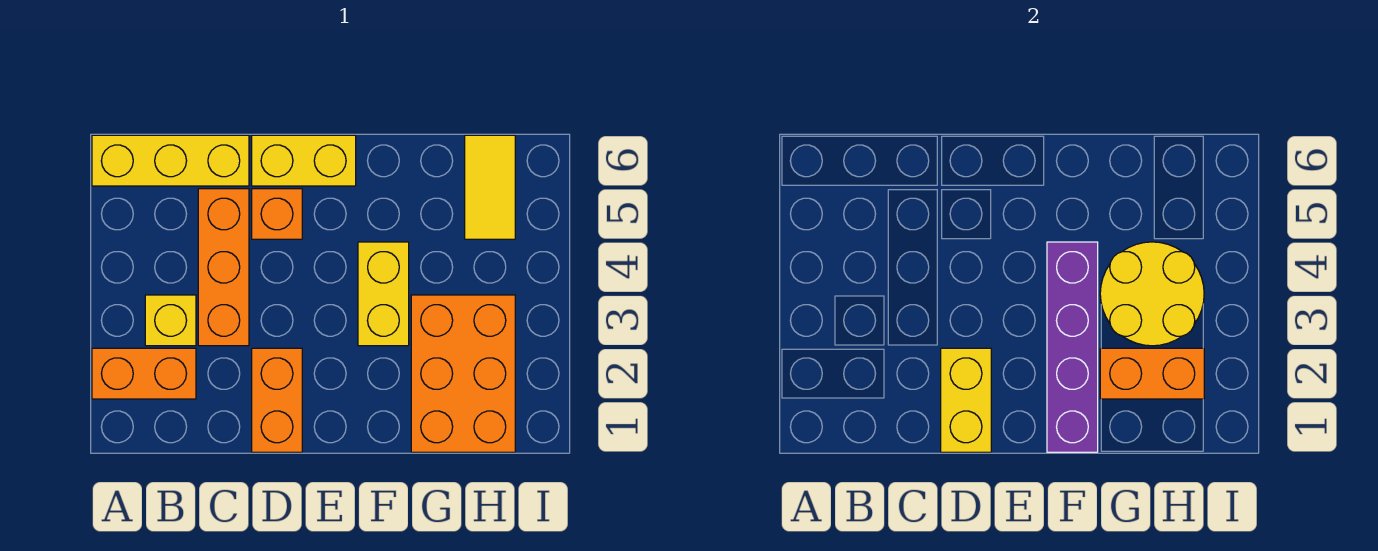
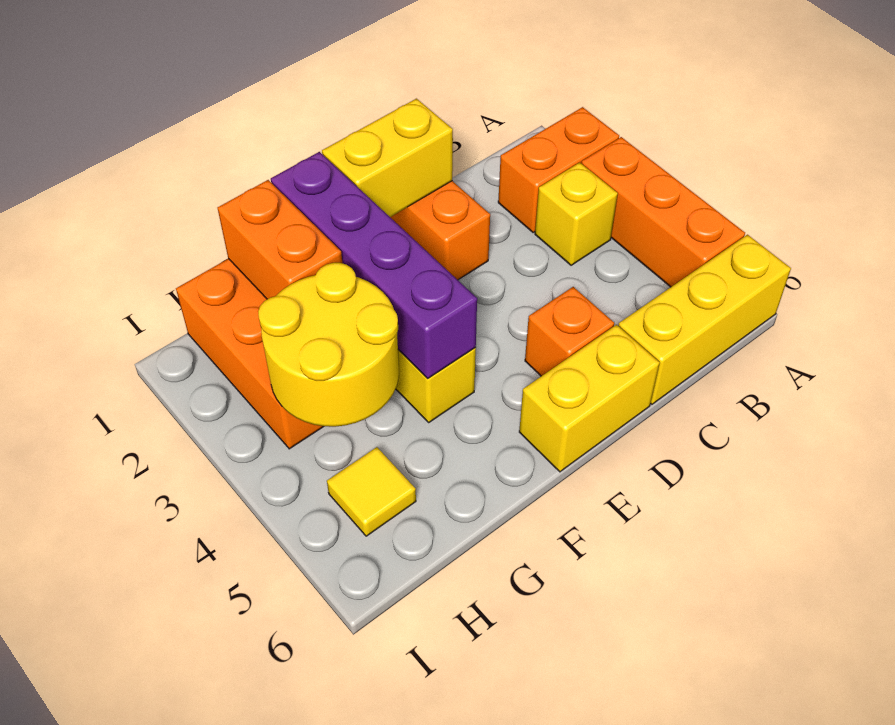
orange brick C3:C5 level 1 -> orange brick A3:A5 level 1
yellow brick D1:D2 level 2 -> yellow brick D1:E1 level 2
orange brick G2:H2 level 2 -> orange brick G1:G2 level 2
yellow tile H5:H6 level 1 -> yellow tile H5 level 1

